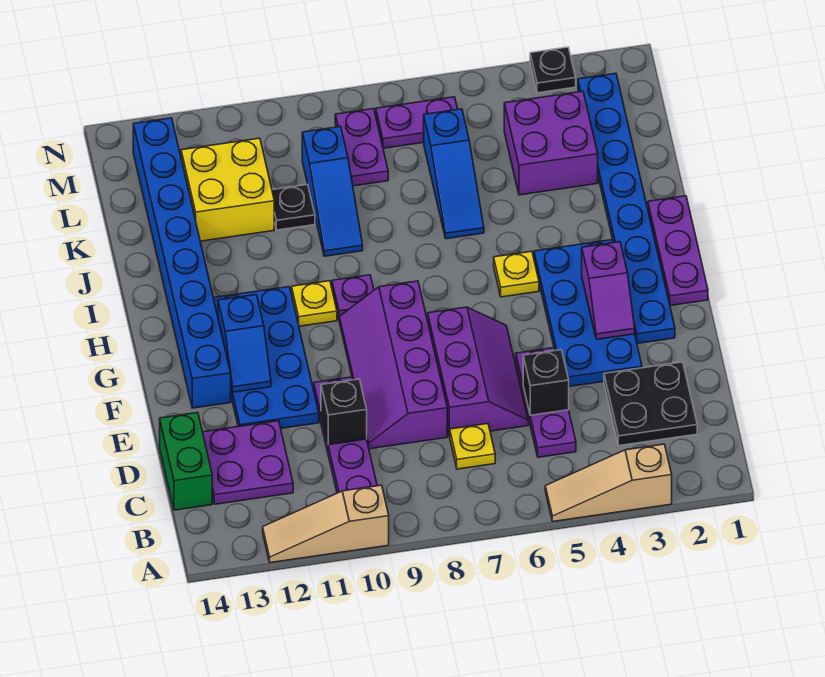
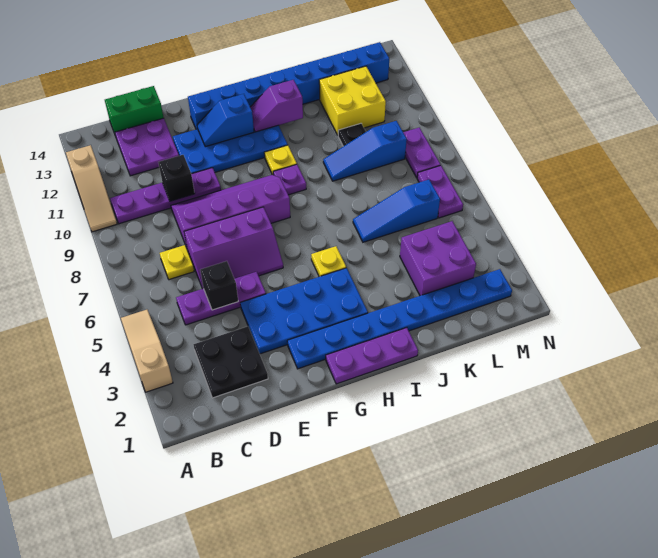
tan slope A10:A12 level 1 top 10 -> tan slope A10:A12 level 1 top 12
purple slope F3:G3 level 2 top G -> purple slope H12:I12 level 2 top I
purple plate L8:M8 level 1 -> purple plate M8:M9 level 1
black plate N3 level 1 -> none

